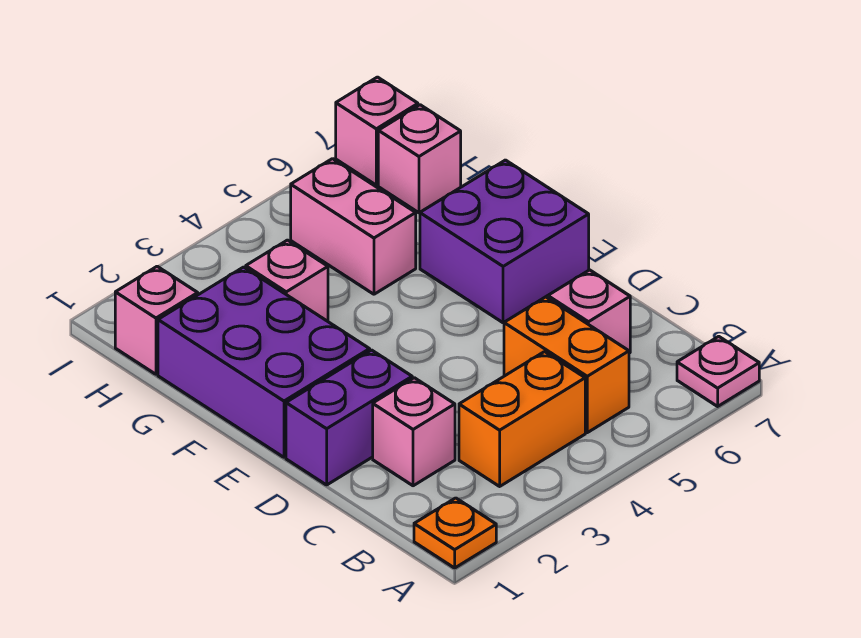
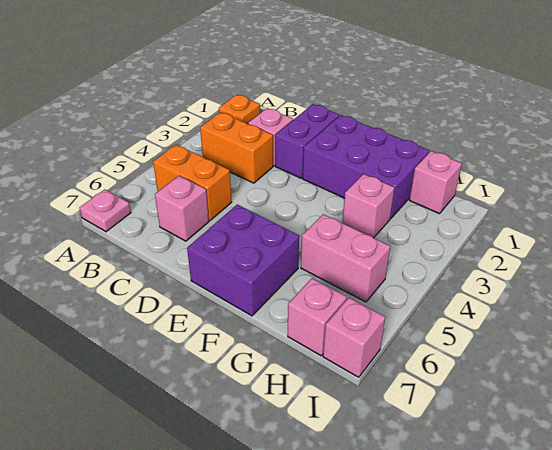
orange brick B3:B4 level 1 -> orange brick B3:C3 level 1

